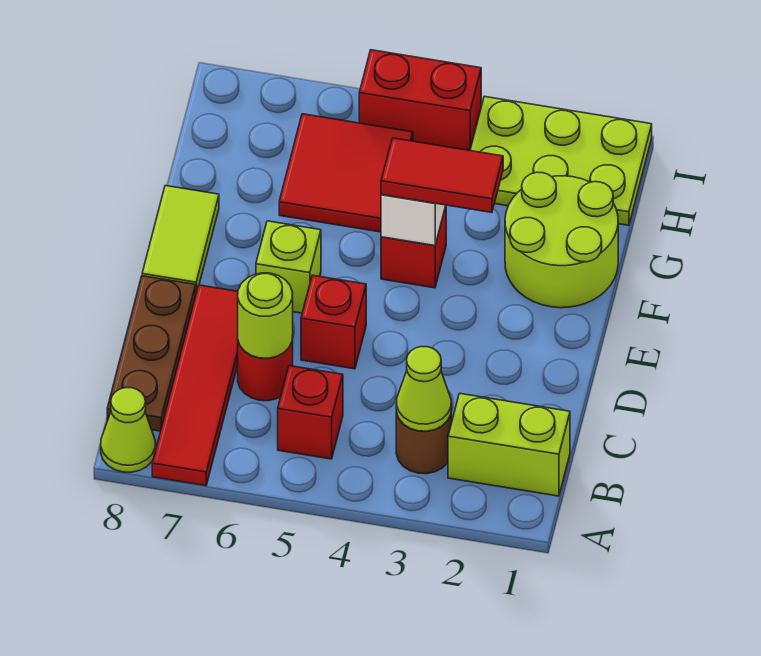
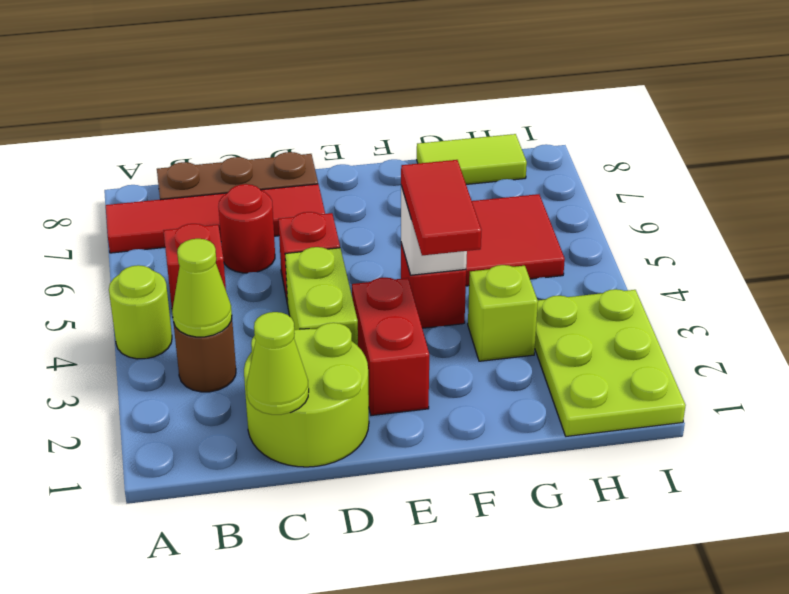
lime cone A8 level 1 -> lime cone C1 level 2
lime brick B1:B2 level 1 -> lime brick D3:D4 level 1
lime round brick C6 level 2 -> lime round brick A4 level 1
lime brick E6 level 1 -> lime brick G3 level 1
lime tile E8:F8 level 1 -> lime tile G8:H8 level 1
lime round brick F1:G2 level 1 -> lime round brick C1:D2 level 1
red brick I4:I5 level 1 -> red brick E2:E3 level 1

